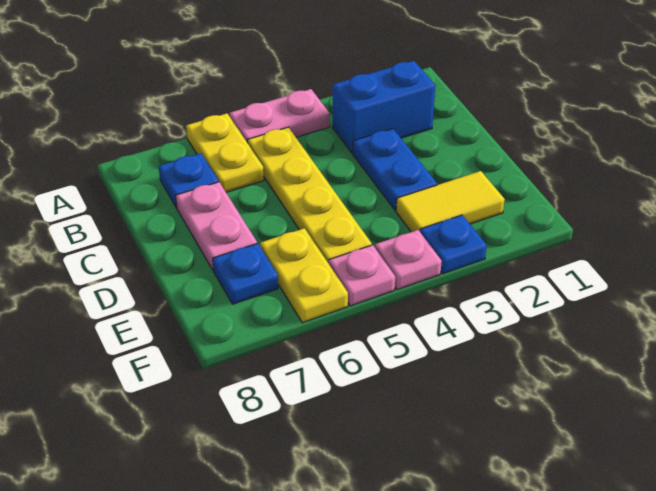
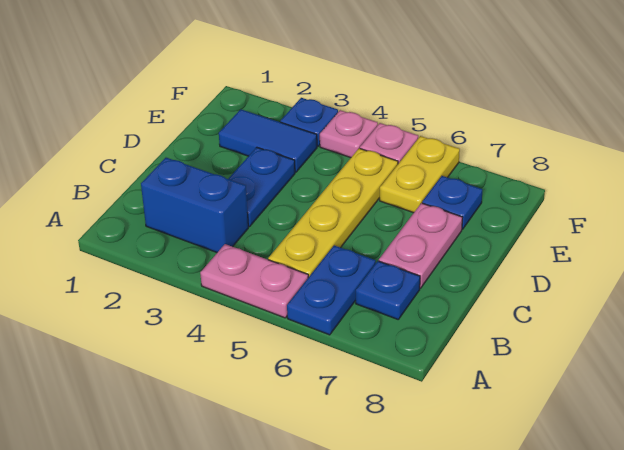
yellow plate A6:B6 level 1 -> blue plate A6:B6 level 1
yellow tile E2:E3 level 1 -> blue tile E2:E3 level 1

